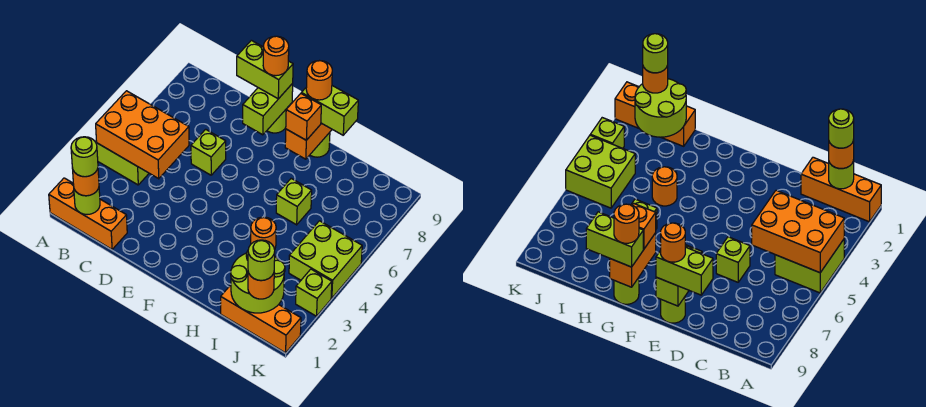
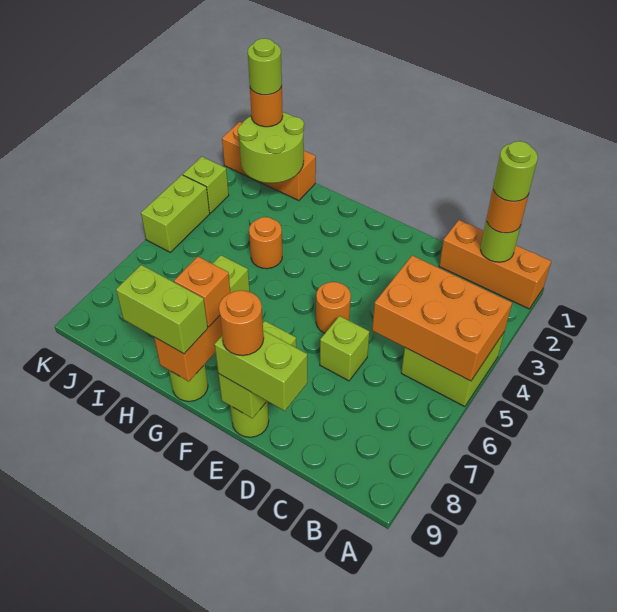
orange round brick G9 level 4 -> orange round brick E5 level 1
lime brick J4:K5 level 1 -> lime brick K4:K5 level 1

